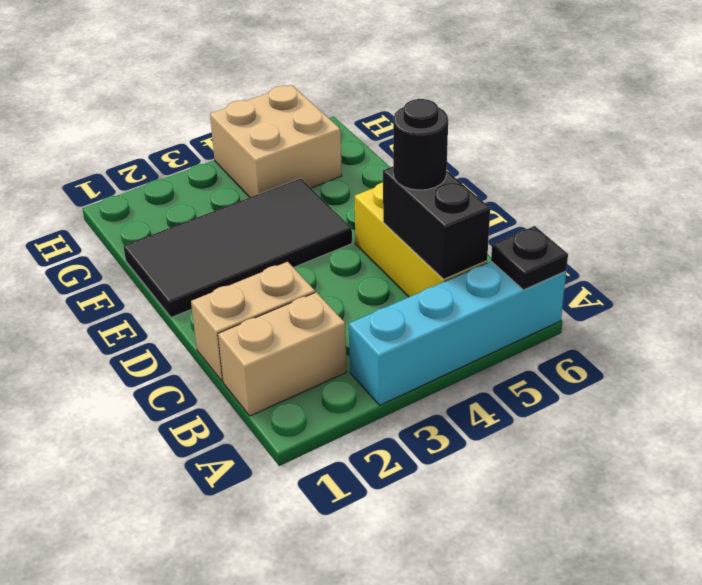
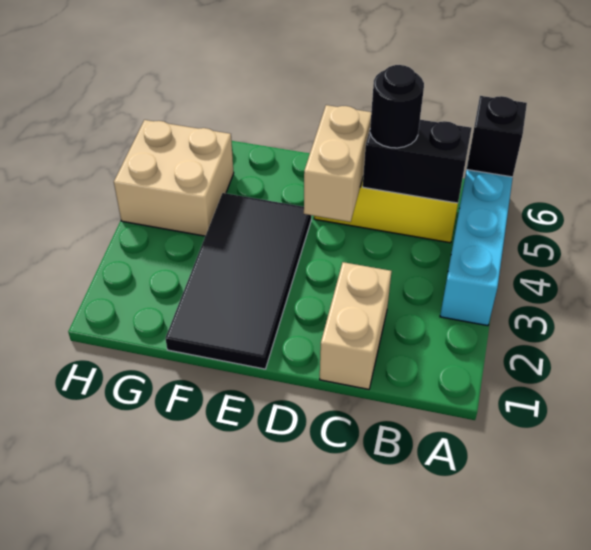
black plate A6 level 2 -> black brick A6 level 2
tan brick B1:B2 level 1 -> tan brick D4:D5 level 2

